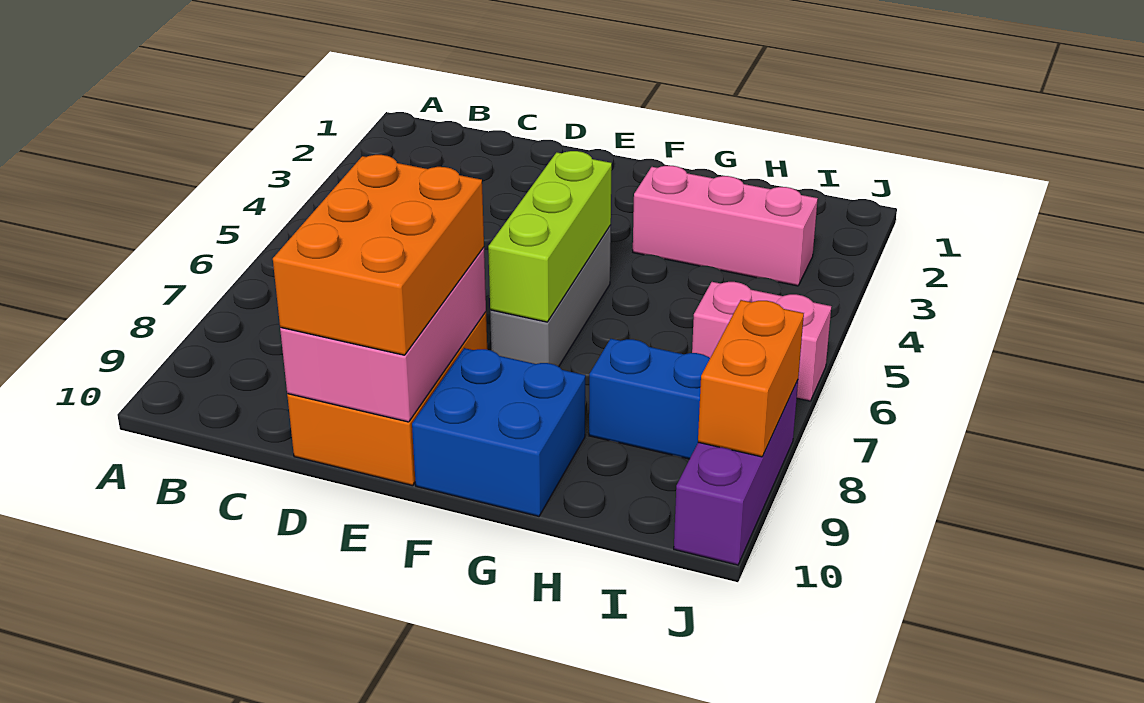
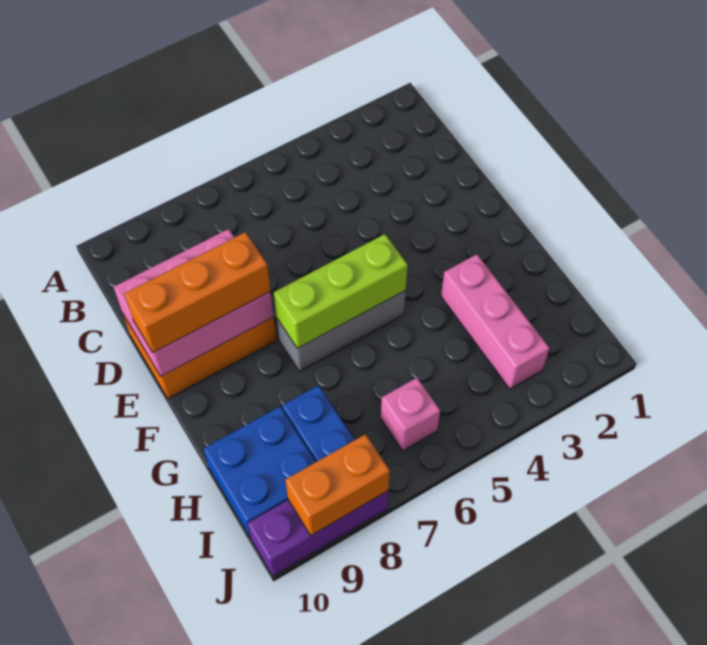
orange brick D8:E10 level 3 -> orange brick E8:E10 level 3
blue brick F9:G10 level 1 -> blue brick H9:I10 level 1
pink brick I6:J6 level 1 -> pink brick I6 level 1

